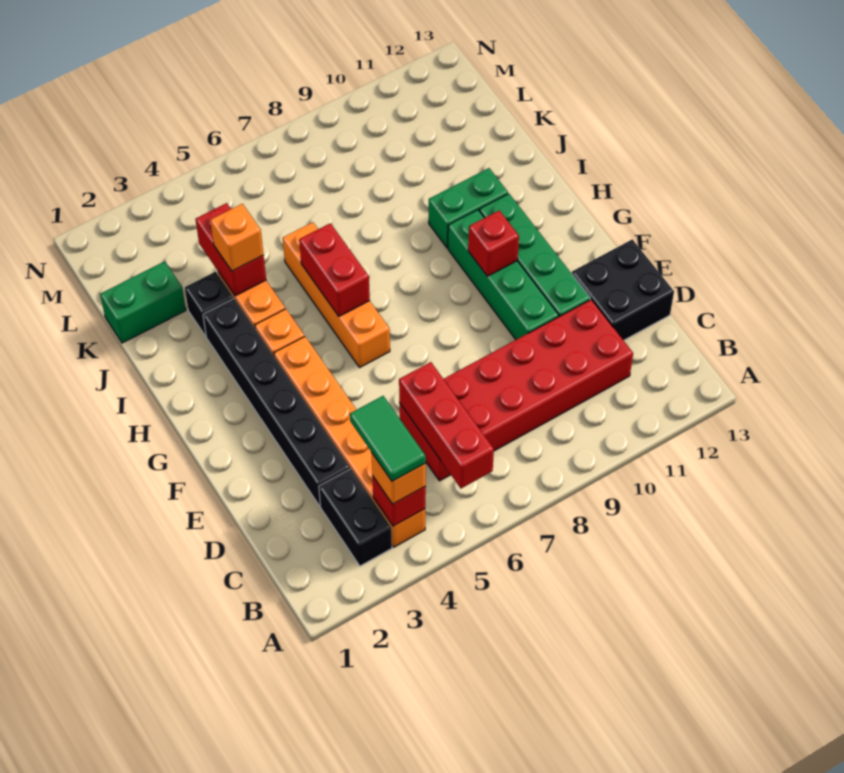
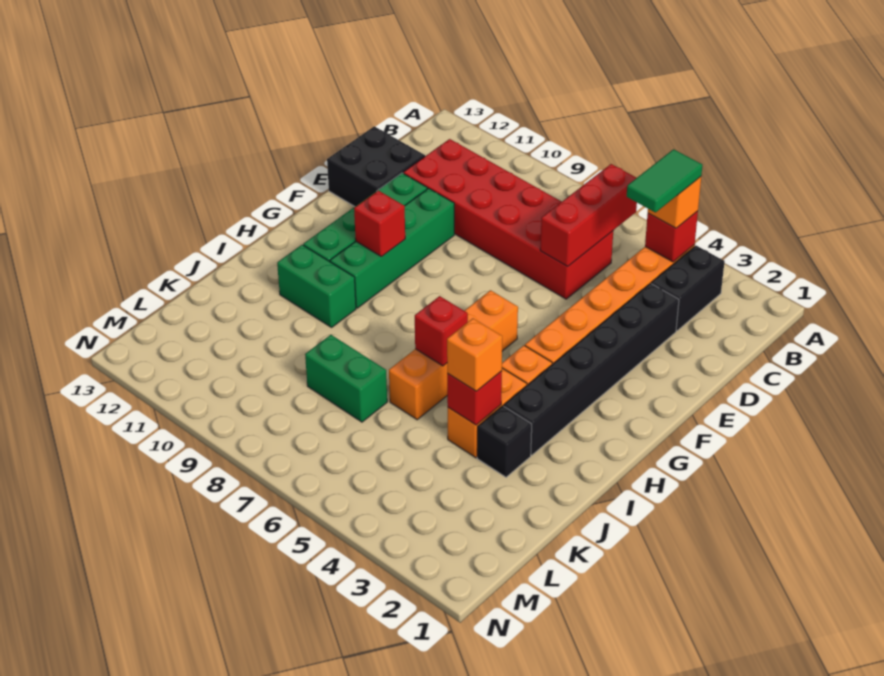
red brick H6:I6 level 2 -> red brick I6 level 2
red brick J4:K4 level 2 -> red brick J4 level 2
green brick K1:K2 level 1 -> green brick K7:K8 level 1

